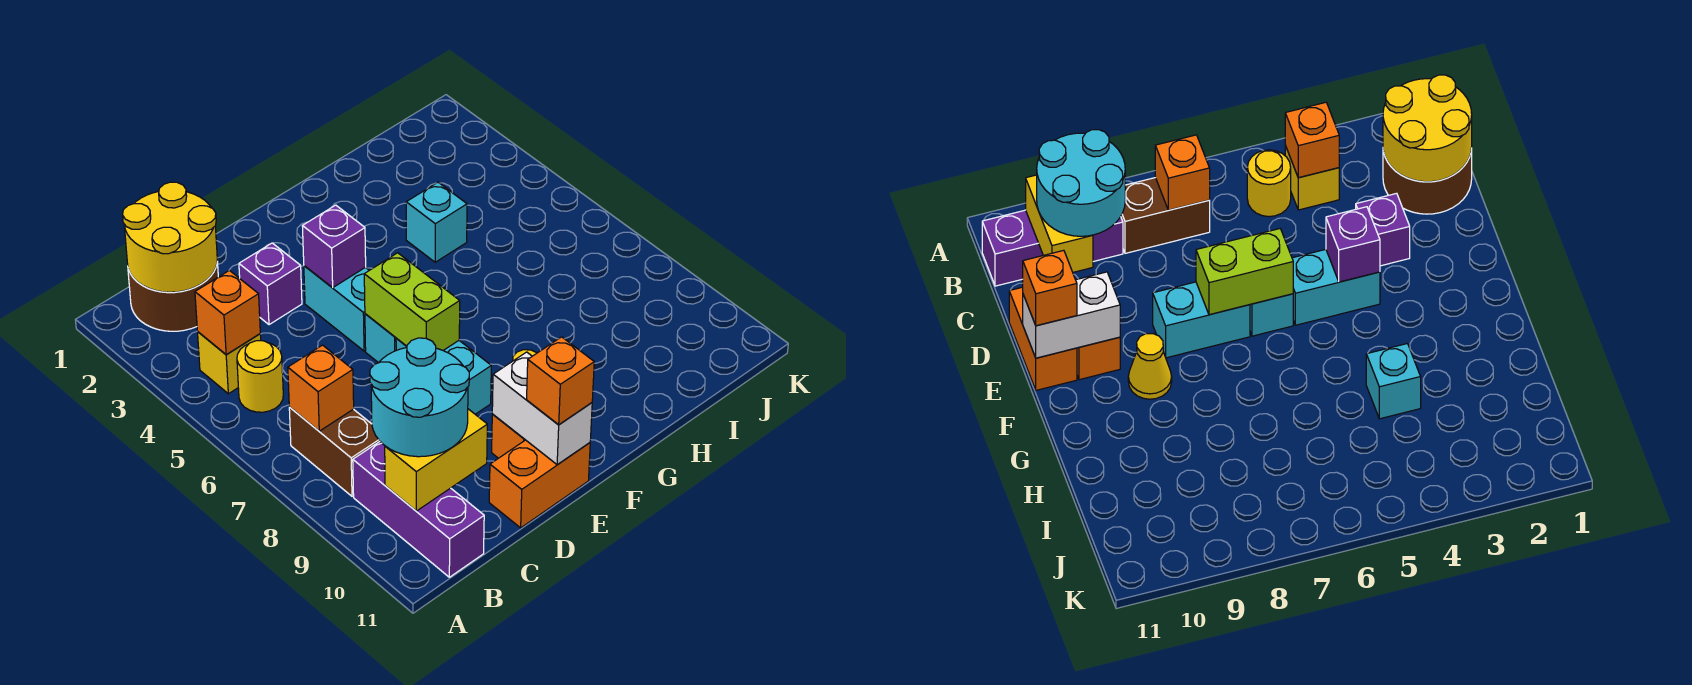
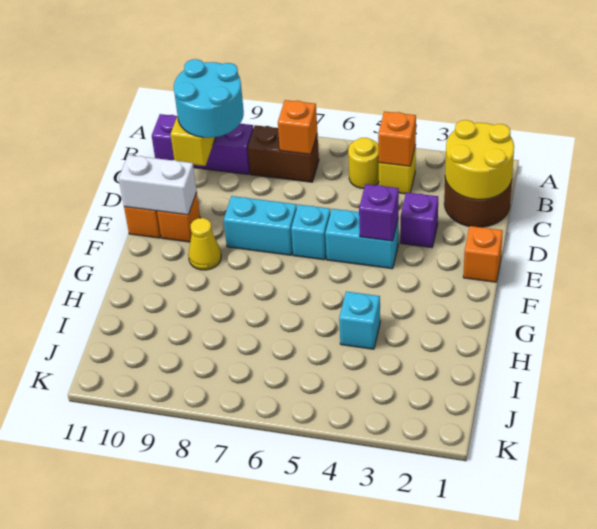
lime brick E6:E7 level 2 -> none
orange brick E11 level 3 -> orange brick E1 level 1

